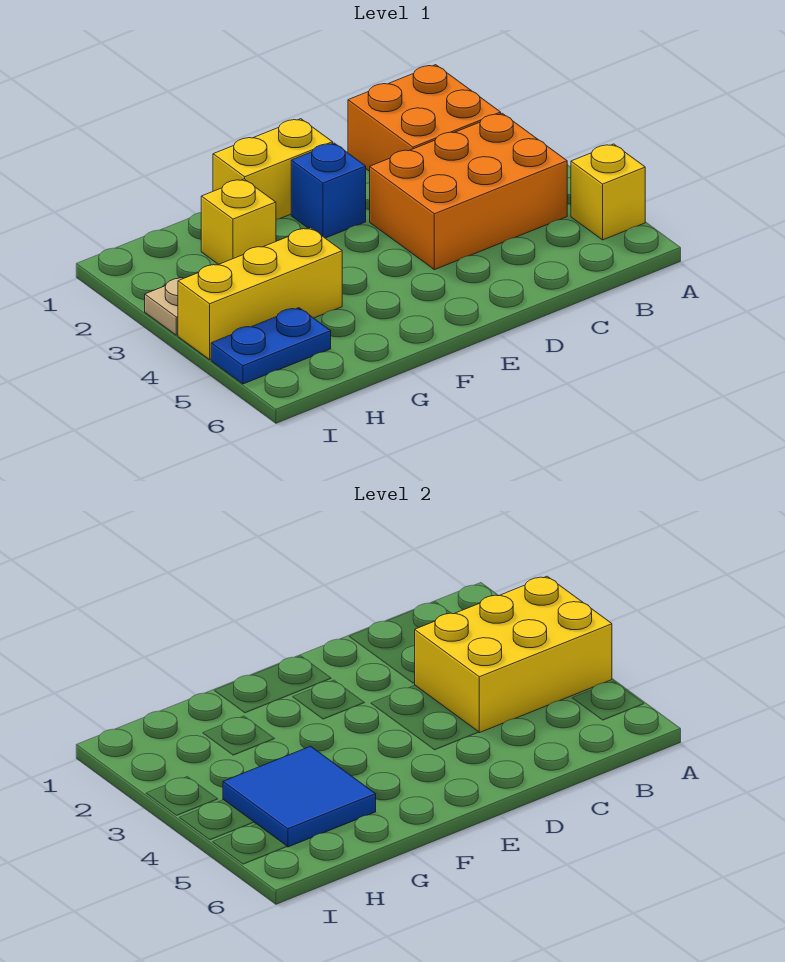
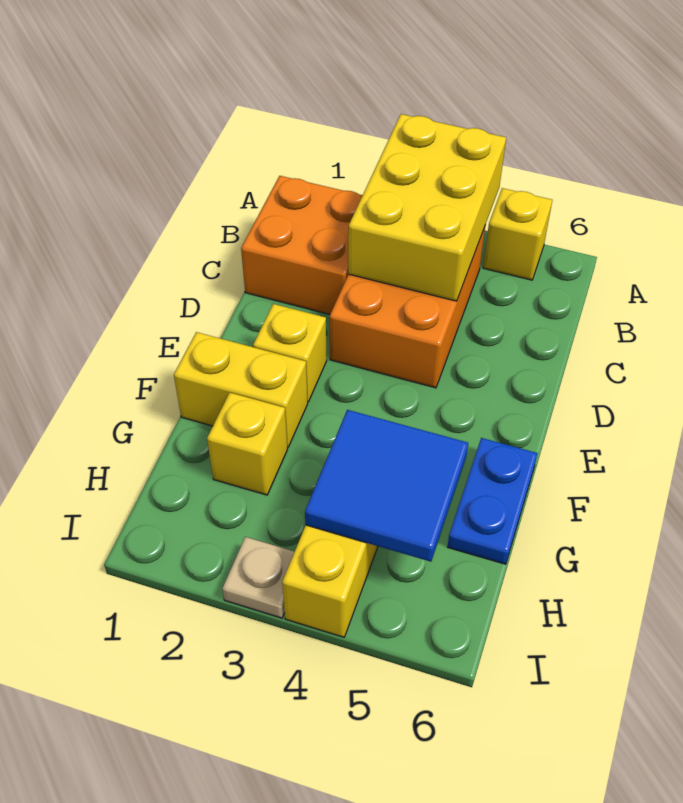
yellow brick E1:F1 level 1 -> yellow brick F1:F2 level 1
blue brick E2 level 1 -> yellow brick E2 level 1
blue plate H5:I5 level 1 -> blue plate F6:G6 level 1

